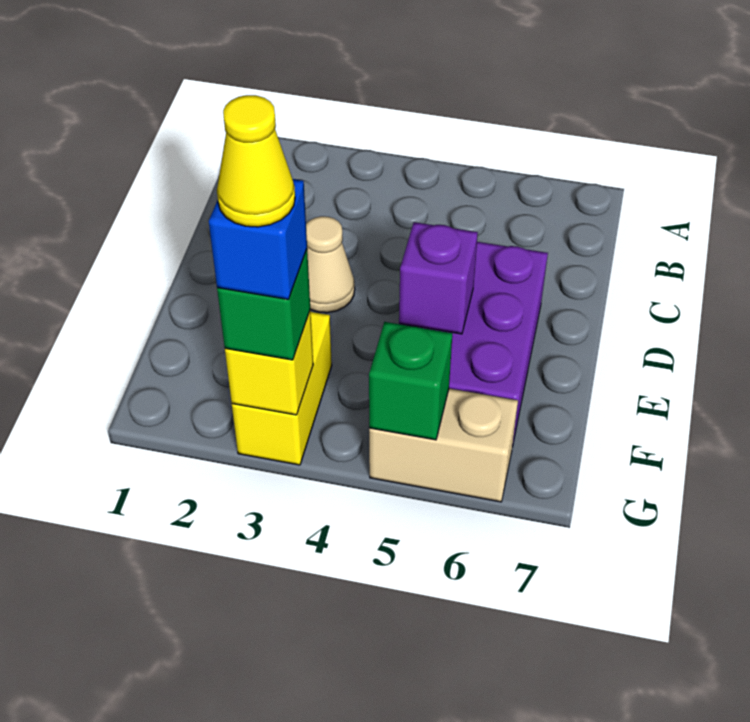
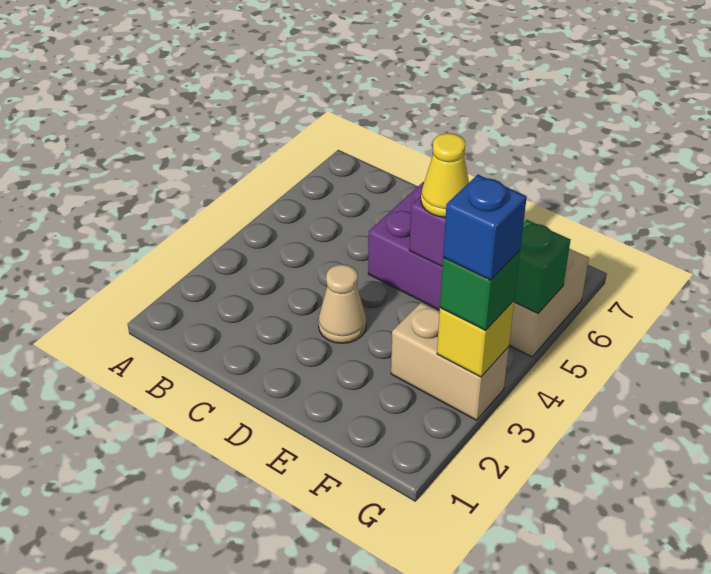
yellow brick F3:G3 level 1 -> tan brick F3:G3 level 1
yellow cone G3 level 5 -> yellow cone E5 level 3

